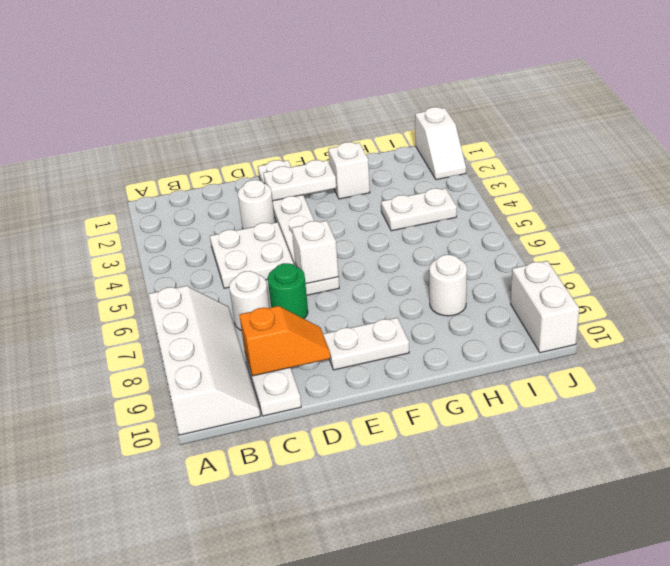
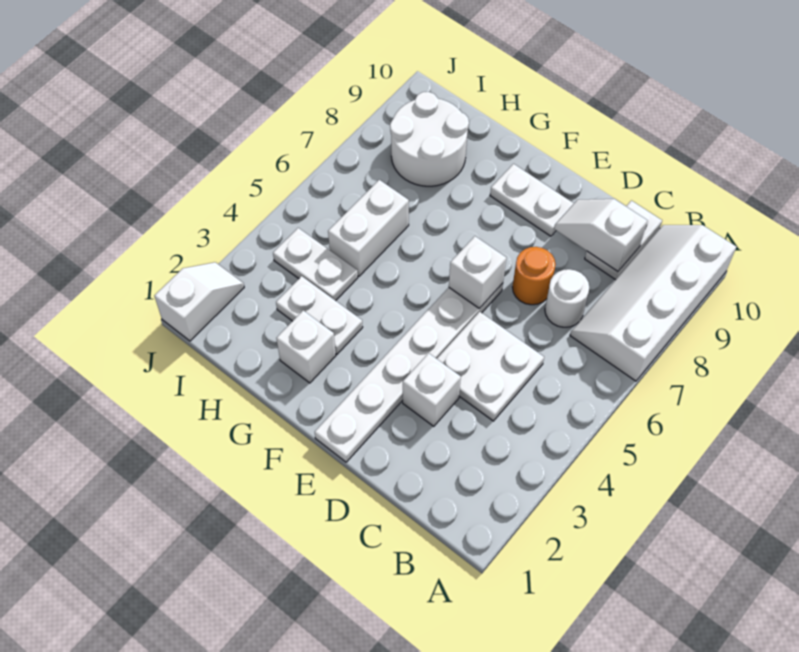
orange slope C9:D9 level 2 top C -> white slope C9:D9 level 2 top C
white round brick D3 level 1 -> white brick D3 level 1
green round brick D7 level 1 -> orange round brick D7 level 1
white plate E2:F2 level 2 -> white plate G3:H3 level 1
white round brick H8 level 1 -> white round brick H8:I9 level 1
white brick J9:J10 level 1 -> white brick H5:H6 level 1

